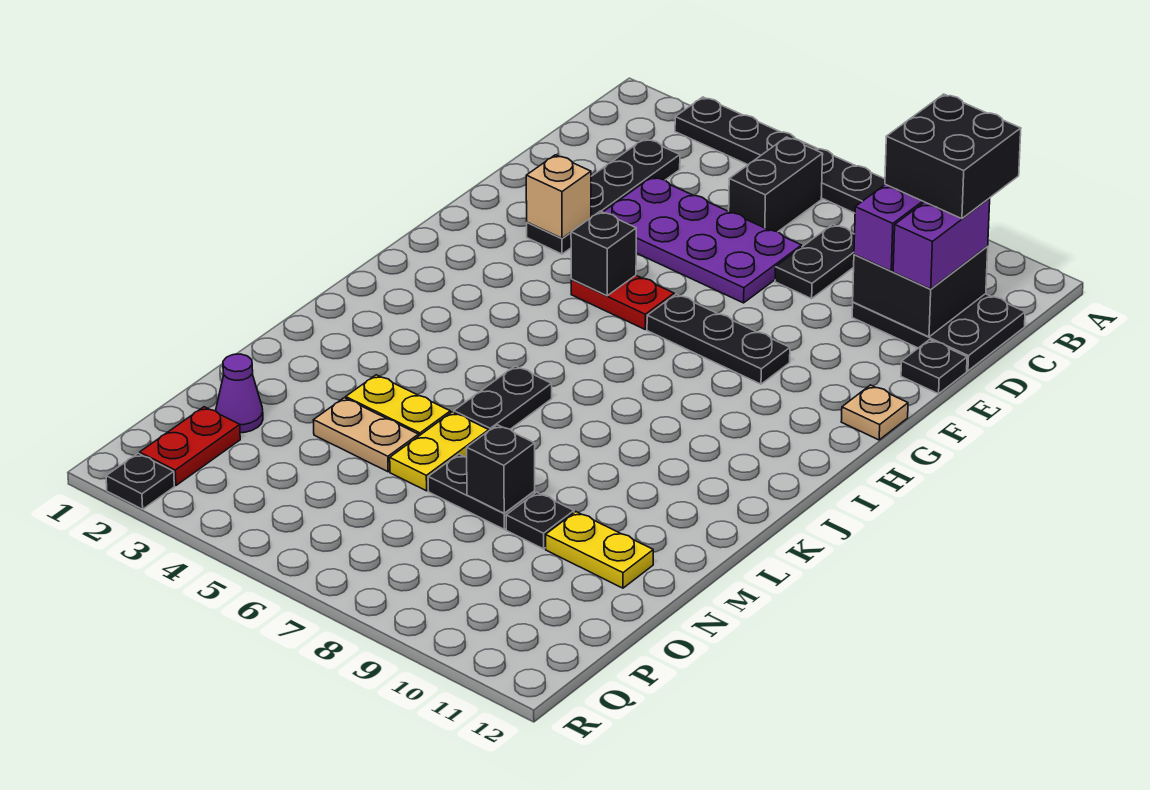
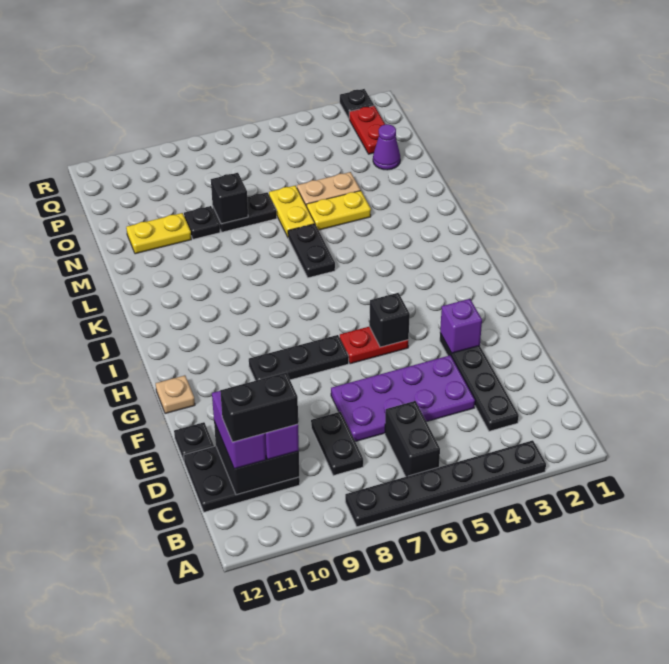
black brick B10:C11 level 4 -> black brick C10:C11 level 4
tan brick F3 level 2 -> purple brick F3 level 2

